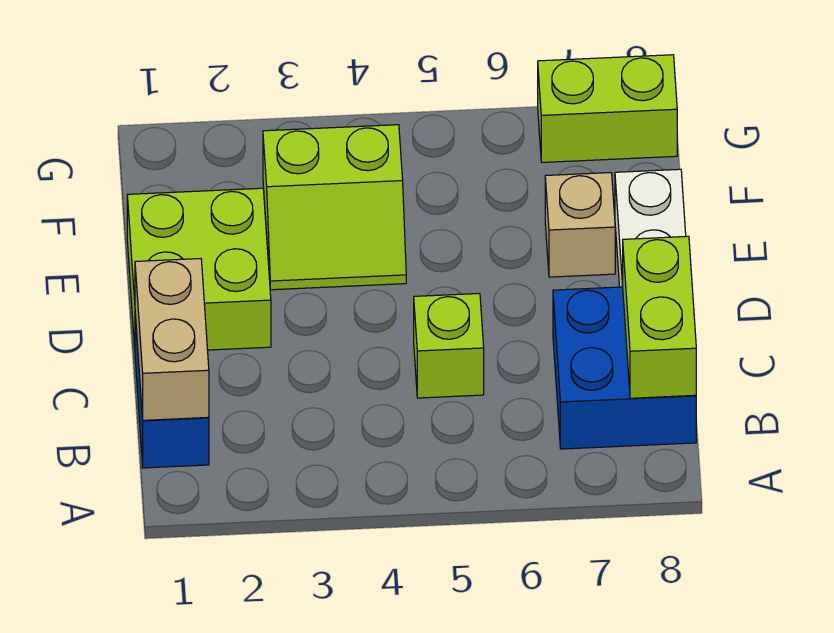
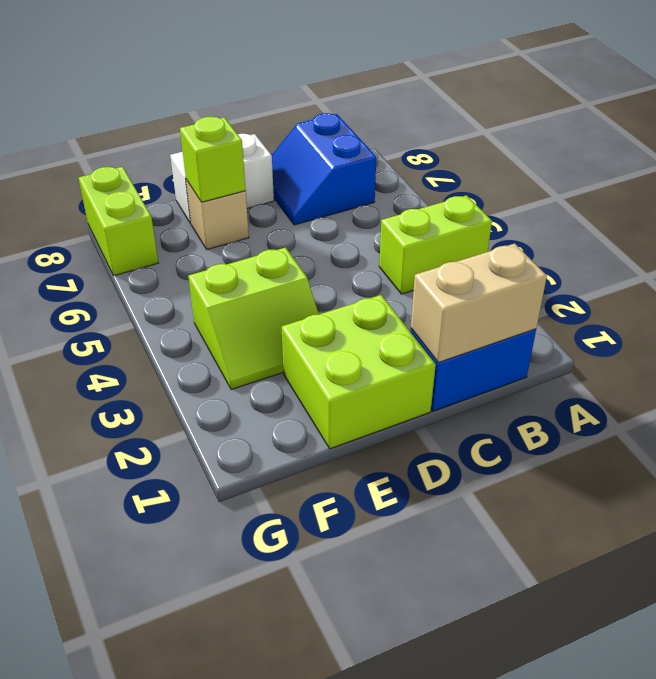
blue brick B7:C8 level 1 -> blue slope B7:C8 level 1 top B
lime brick B8:C8 level 2 -> lime brick A4:B4 level 1
lime brick C5 level 1 -> lime brick E7 level 2
lime slope E3:F4 level 1 top F -> lime slope E3:F4 level 1 top 4

